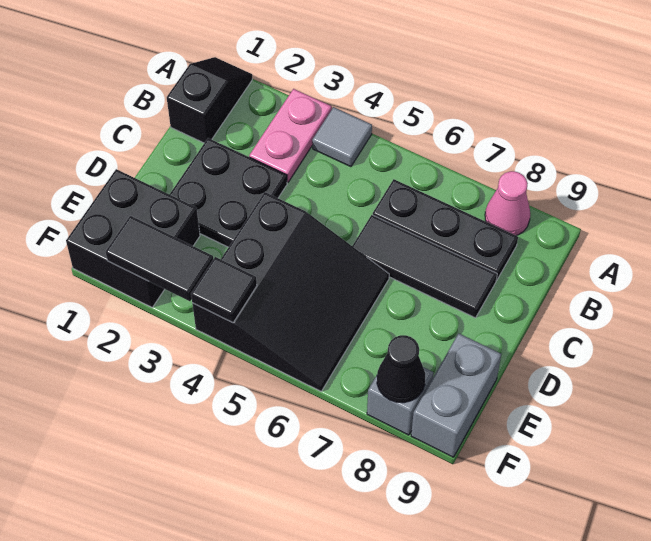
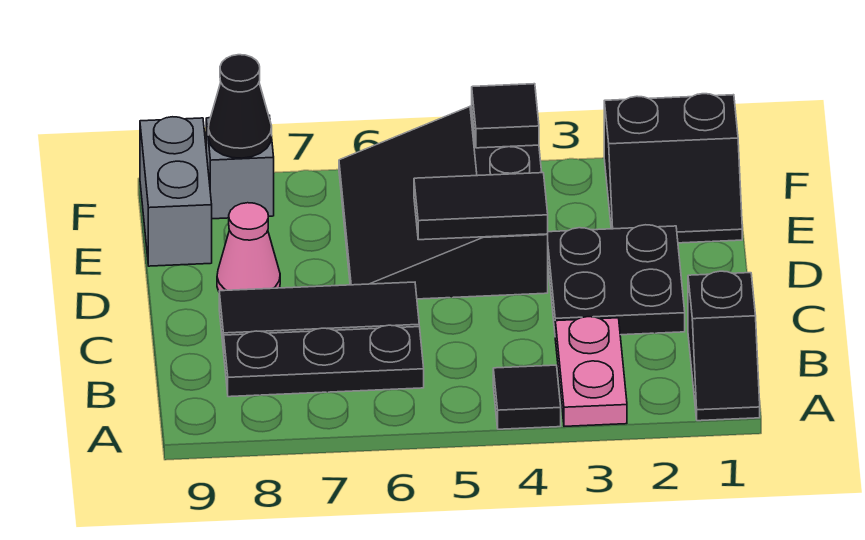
grey tile A4 level 1 -> black tile A4 level 1
pink cone A8 level 1 -> pink cone D8 level 1
black brick E1:F2 level 1 -> black slope E1:F2 level 1 top F
black tile F2:F3 level 2 -> black tile D4:D5 level 2

